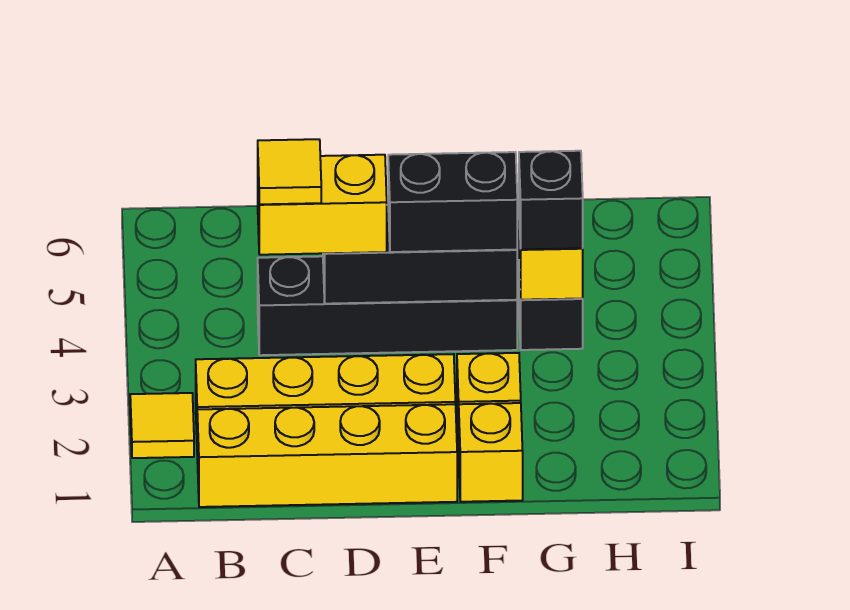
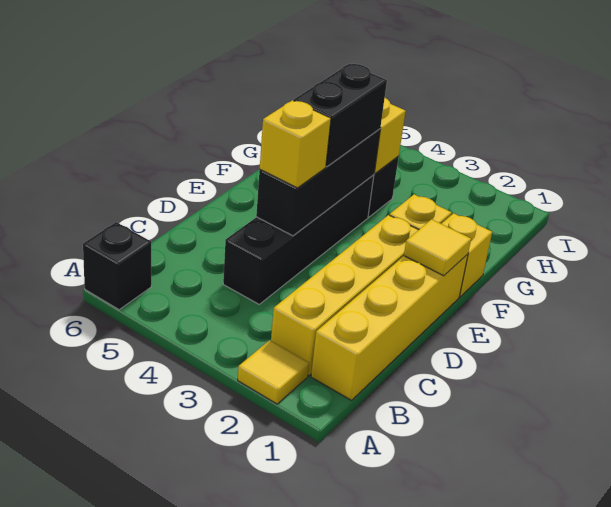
yellow brick C4:D4 level 3 -> yellow brick D4 level 3
yellow tile C4 level 4 -> yellow tile E1 level 2
black brick G4 level 3 -> black brick A6 level 1

